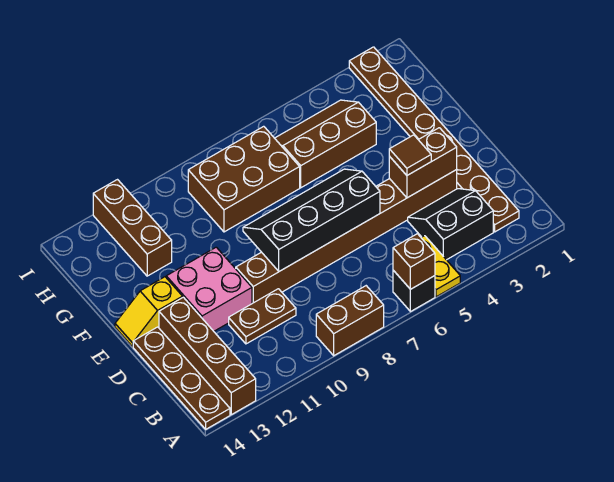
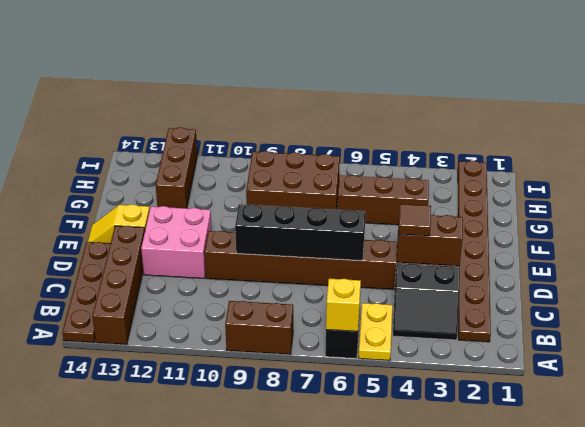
brown brick A6 level 2 -> yellow brick A6 level 2
black slope B3:C4 level 1 top B -> black slope B3:C4 level 1 top C
brown plate C10:C11 level 1 -> none

